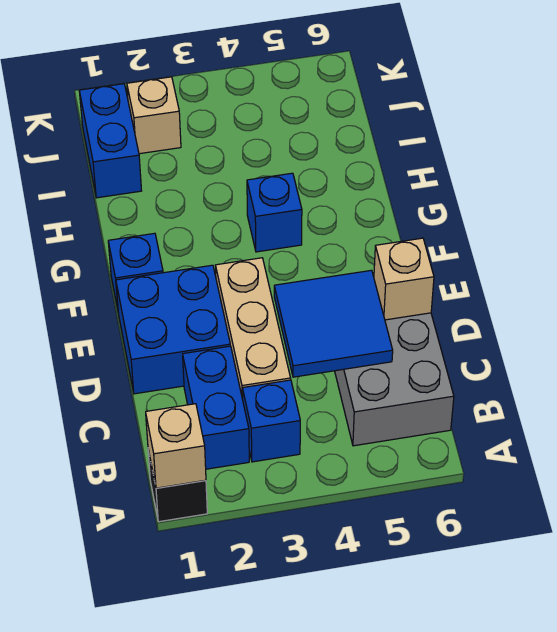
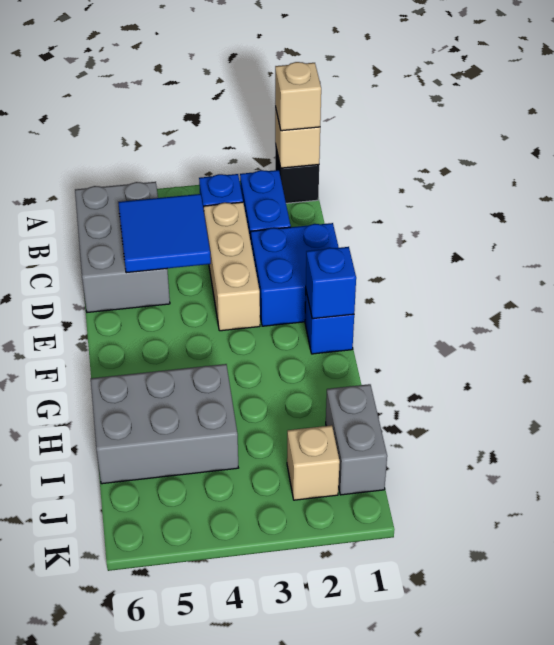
tan brick D6 level 2 -> tan brick A1 level 3
blue brick G4 level 1 -> blue brick F1 level 2
none -> grey brick H4:I6 level 1
blue brick I1:J1 level 1 -> grey brick I1:J1 level 1

